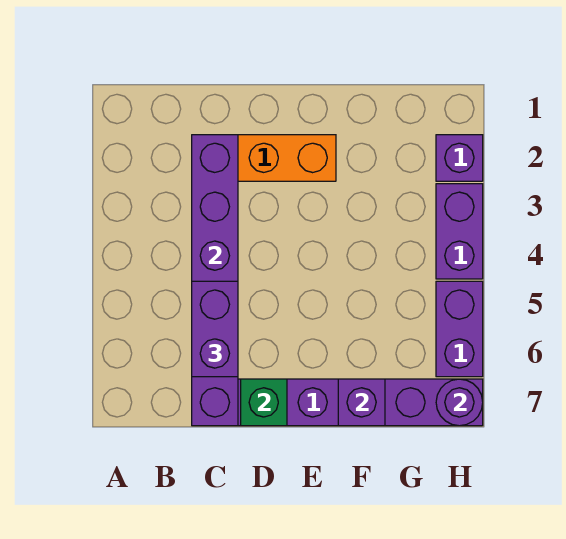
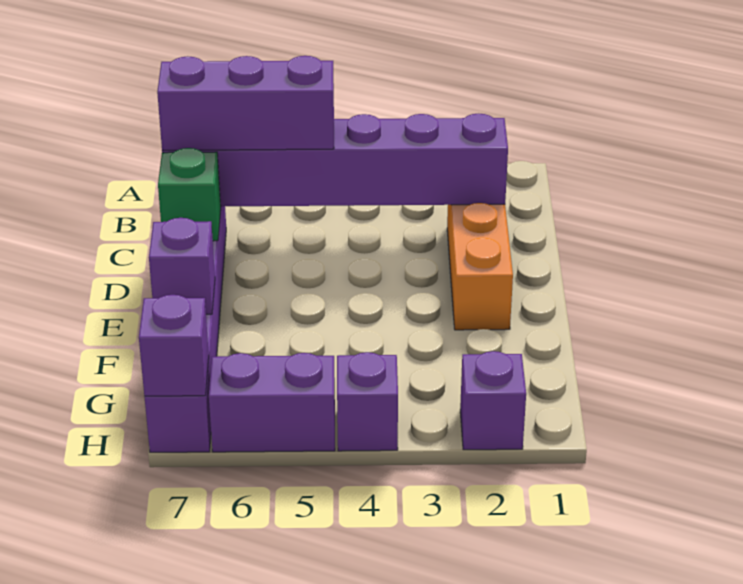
purple brick C5:C6 level 3 -> purple brick C5:C7 level 3
purple brick H3:H4 level 1 -> purple brick H4 level 1
purple round brick H7 level 2 -> purple brick H7 level 2

